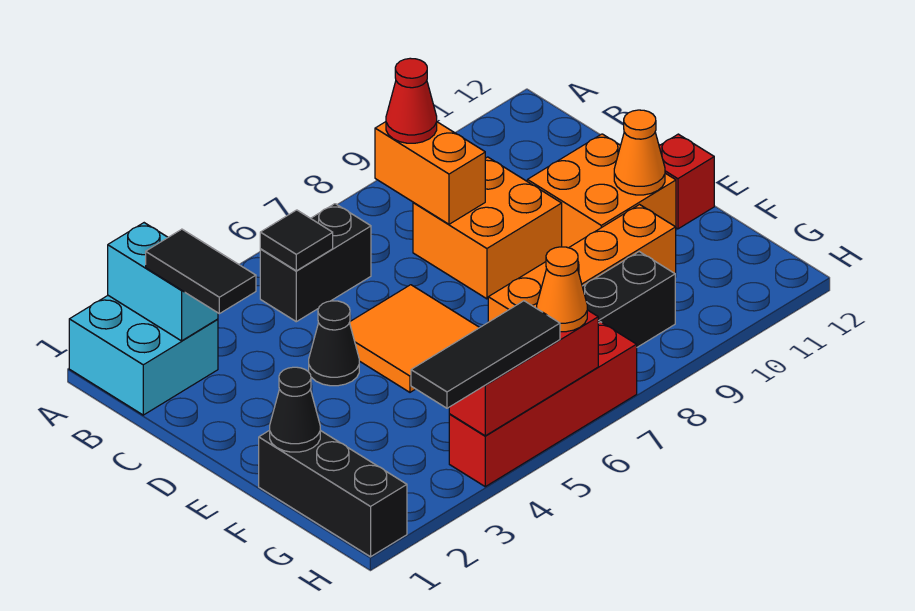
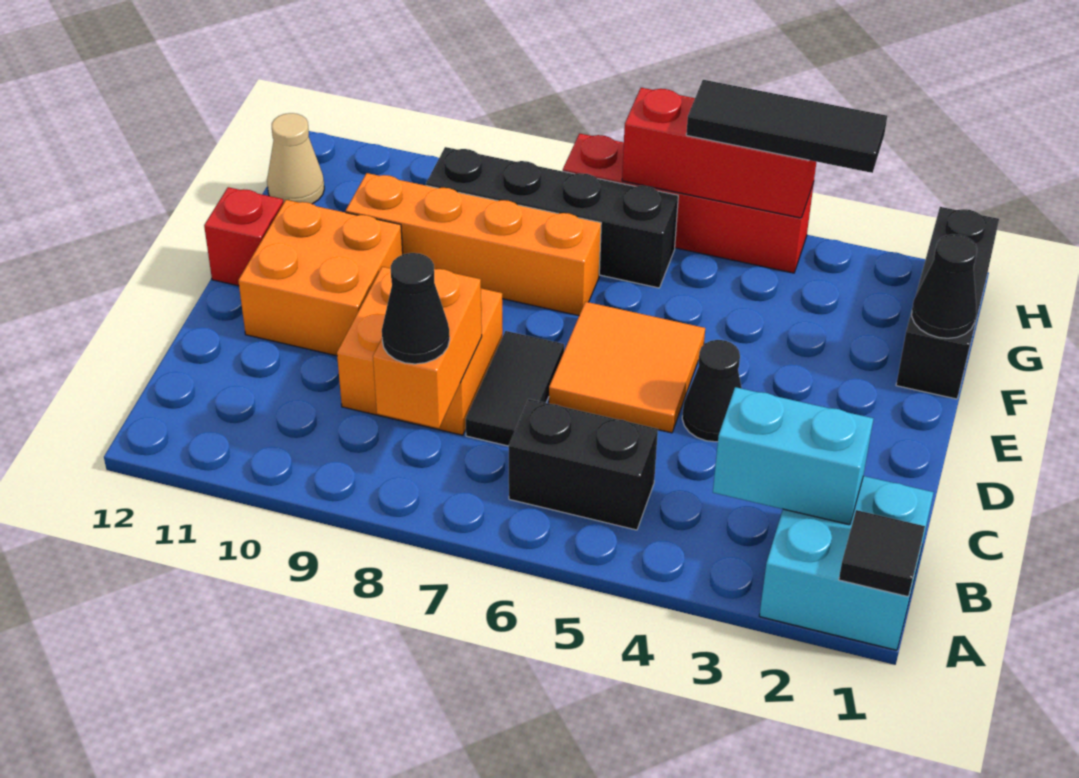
cyan brick A2:B2 level 2 -> cyan brick B2:B3 level 2
black tile B2:C2 level 3 -> black tile C7:D7 level 1
black tile B5 level 2 -> black tile A1 level 2
red cone B8 level 3 -> black cone B8 level 3
orange cone E11 level 2 -> none
none -> tan cone G12 level 1
orange cone H6 level 3 -> none

